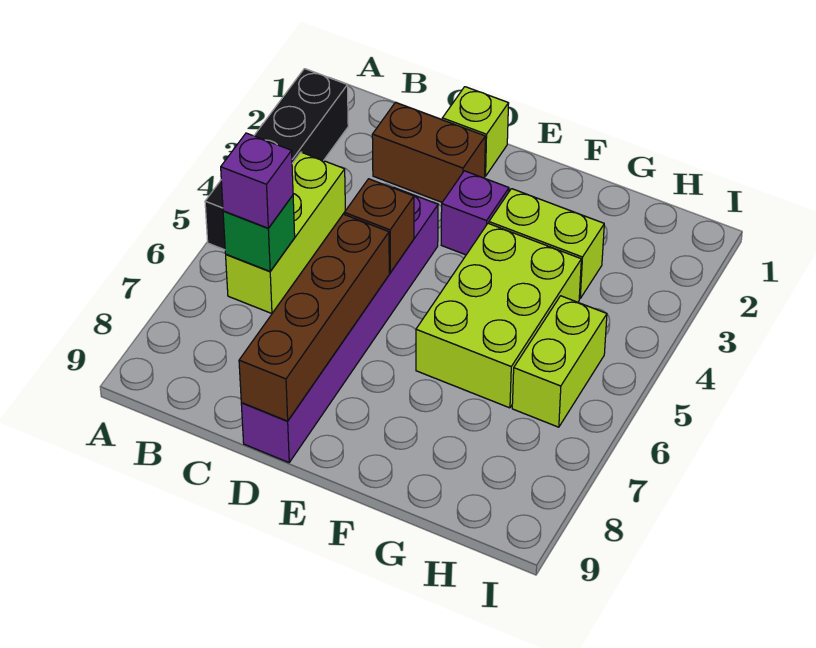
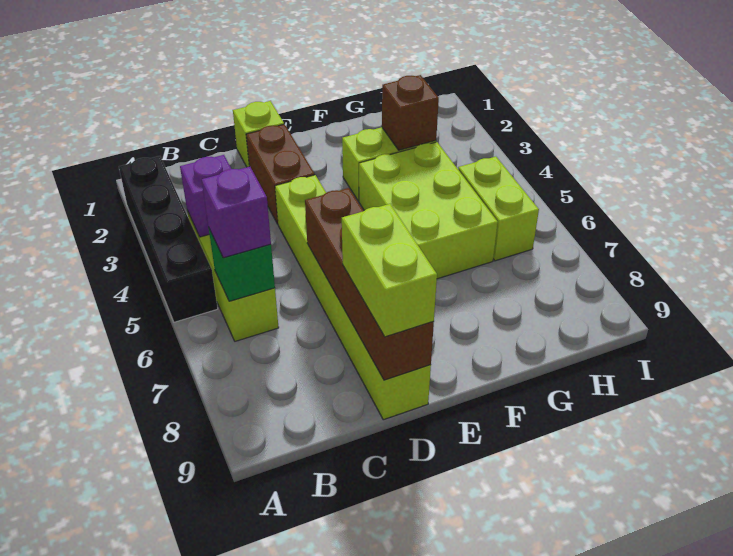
brown brick C2:D2 level 1 -> brown brick D2:D3 level 1
purple brick D4:D9 level 1 -> lime brick D4:D9 level 1
brown brick D5 level 2 -> brown brick G3 level 2
none -> lime brick D8:D9 level 3
purple brick E3 level 1 -> purple brick B4 level 2

